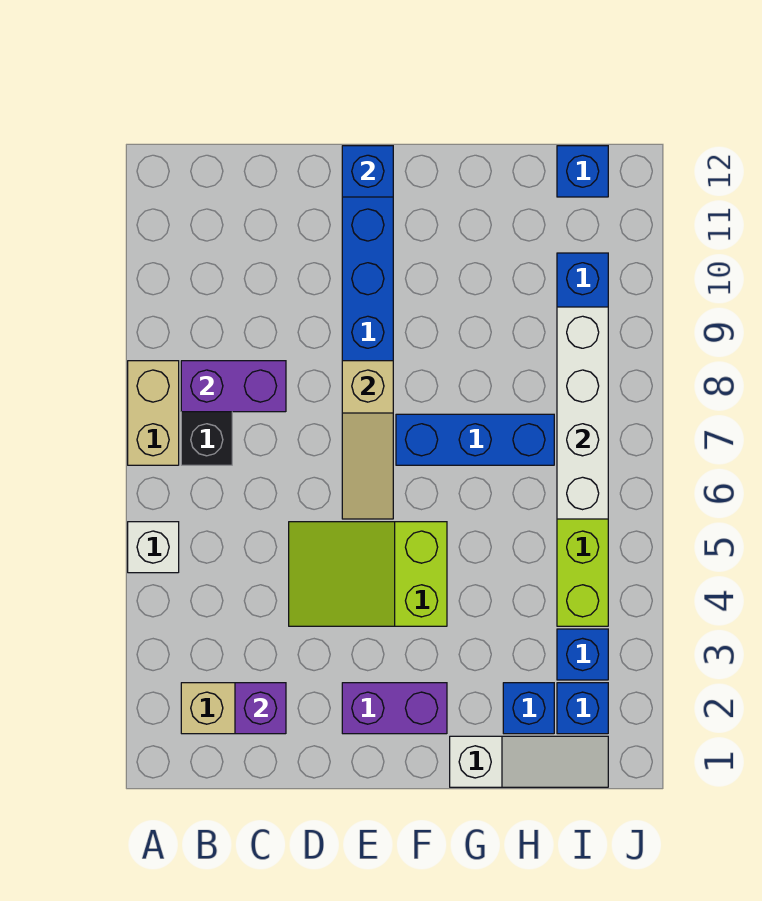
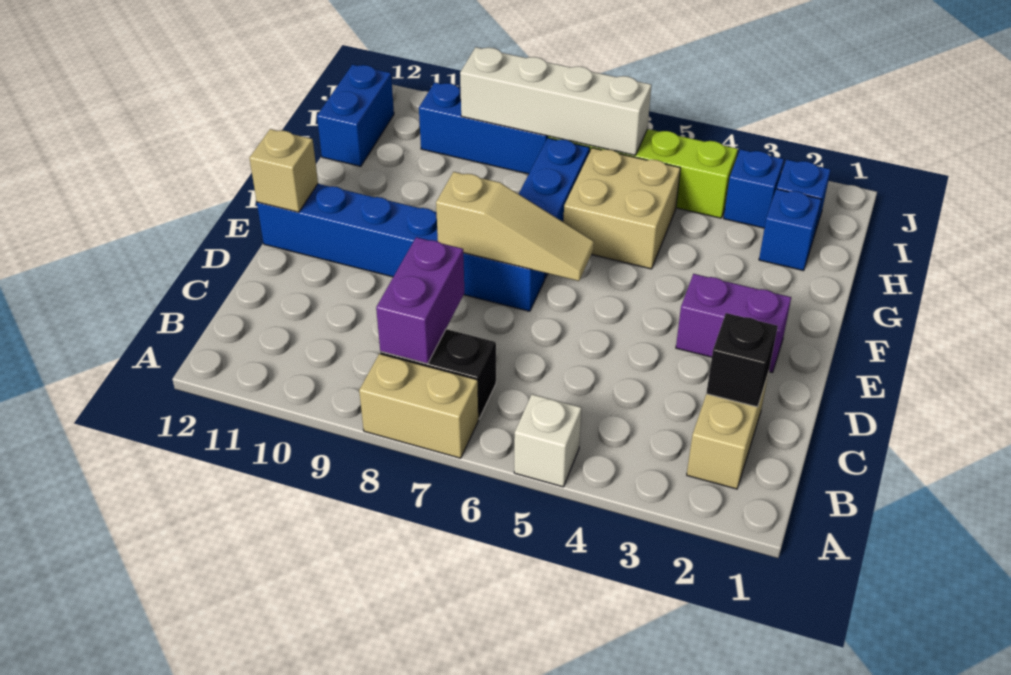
purple brick C2 level 2 -> black brick C2 level 2
lime slope D4:F5 level 1 top F -> none
purple brick E2:F2 level 1 -> purple brick E2:E3 level 1
blue brick E12 level 2 -> tan brick E12 level 2
white slope G1:I1 level 1 top G -> none
none -> tan brick G5:H6 level 1
blue brick I12 level 1 -> blue brick H12:I12 level 1

